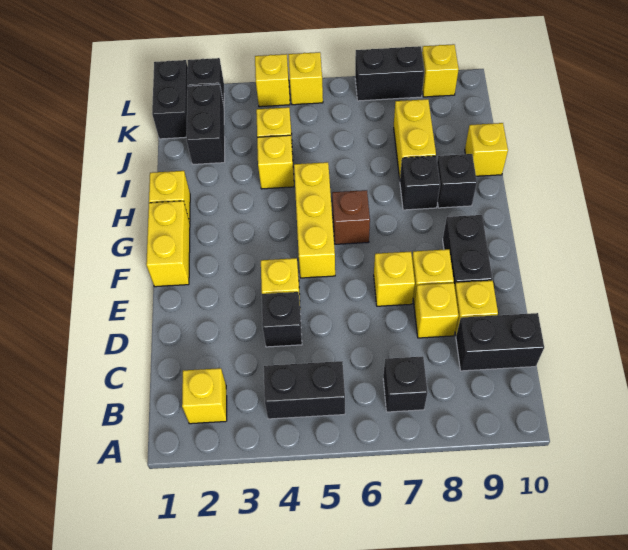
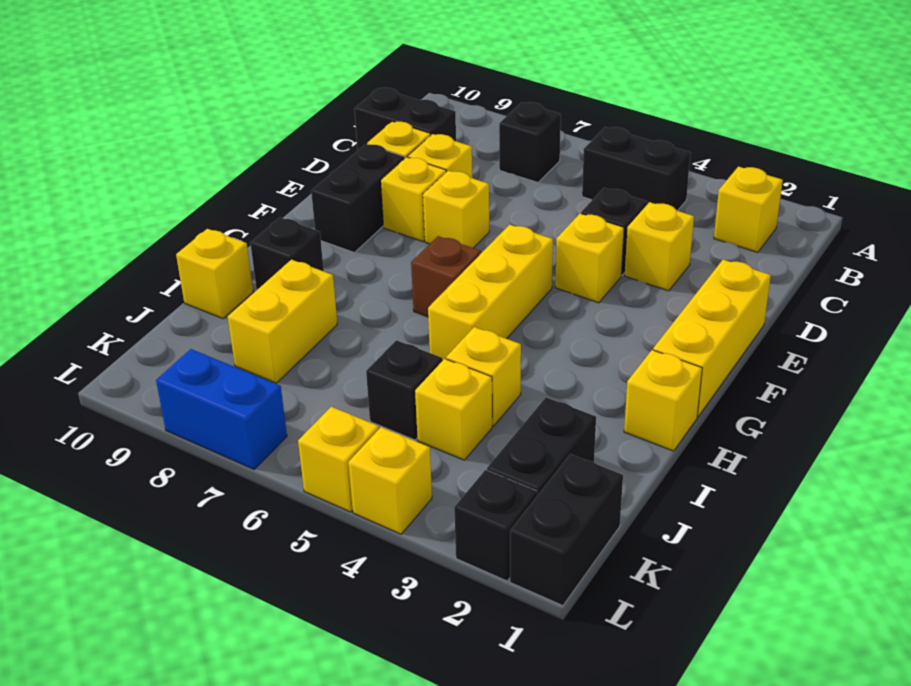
yellow brick F1:G1 level 1 -> yellow brick E1:G1 level 1
black brick H8 level 1 -> black brick J5 level 1
black brick L7:L8 level 1 -> blue brick L7:L8 level 1
yellow brick L9 level 1 -> yellow brick D3 level 1

